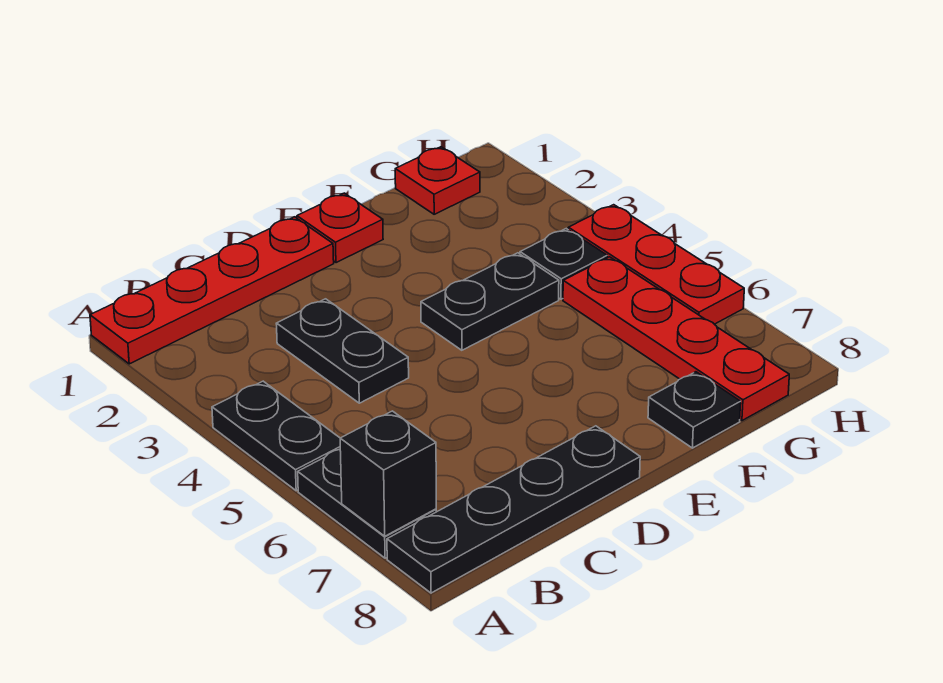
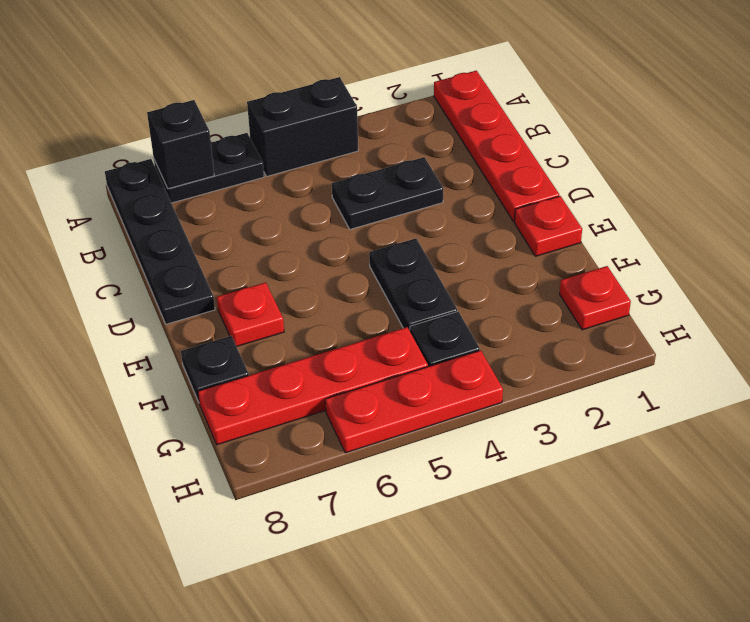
black plate A4:A5 level 1 -> black brick A4:A5 level 1
none -> red plate E7 level 1

